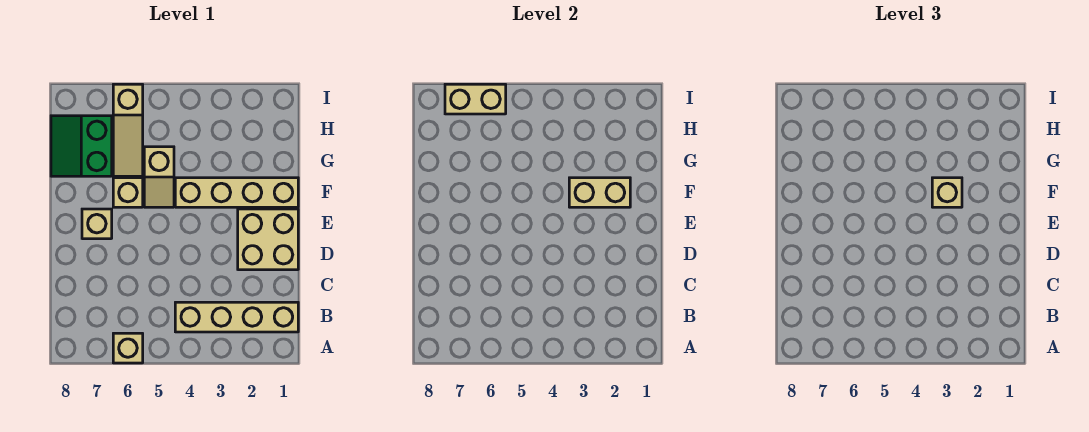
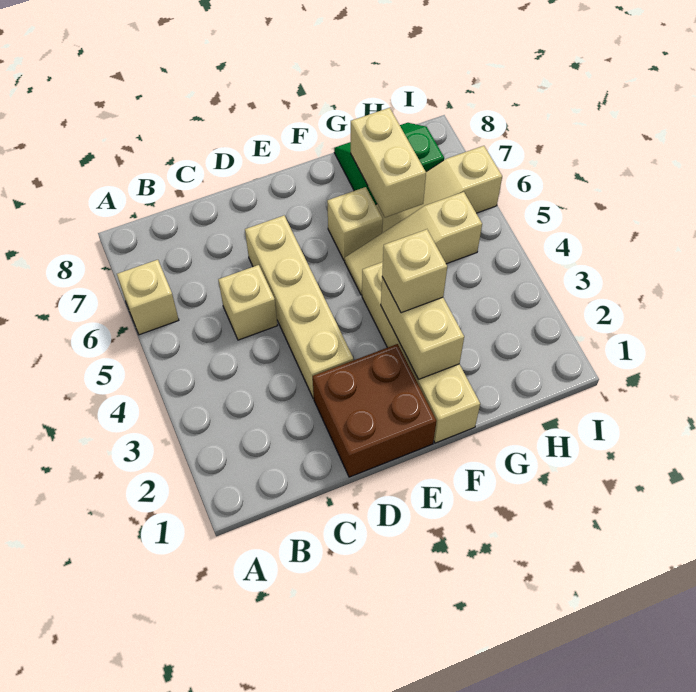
tan brick B1:B4 level 1 -> tan brick D3:D6 level 1
tan brick D1:E2 level 1 -> brown brick D1:E2 level 1
tan brick E7 level 1 -> tan brick C5 level 1
tan slope F5:G5 level 1 top G -> tan slope F5:H5 level 1 top H
tan brick I6:I7 level 2 -> tan brick G6:G7 level 2

